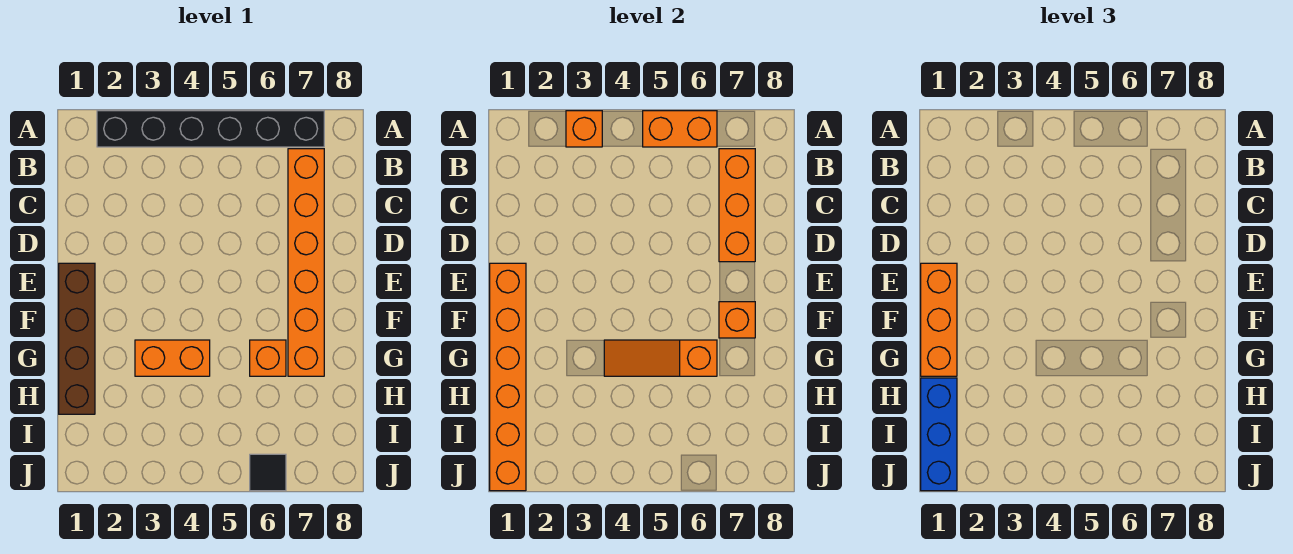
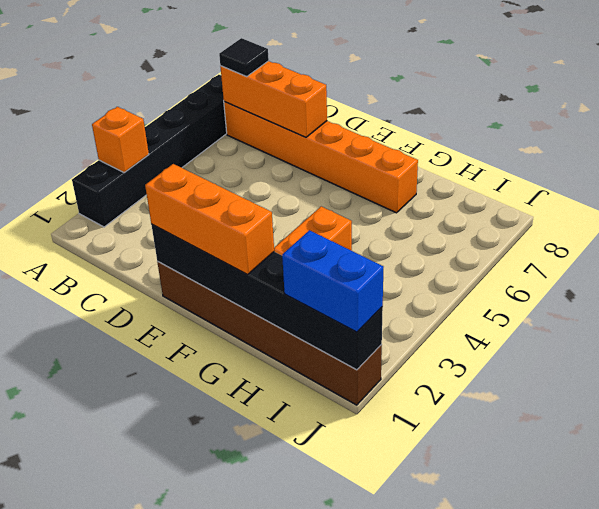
orange brick A5:A6 level 2 -> none
brown brick E1:H1 level 1 -> brown brick E1:J1 level 1
orange brick E1:J1 level 2 -> black brick E1:J1 level 2
orange brick F7 level 2 -> none
orange slope G4:G6 level 2 top 6 -> none
orange brick G6 level 1 -> none
blue brick H1:J1 level 3 -> blue brick I1:J1 level 3
black tile J6 level 1 -> black tile B7 level 3

